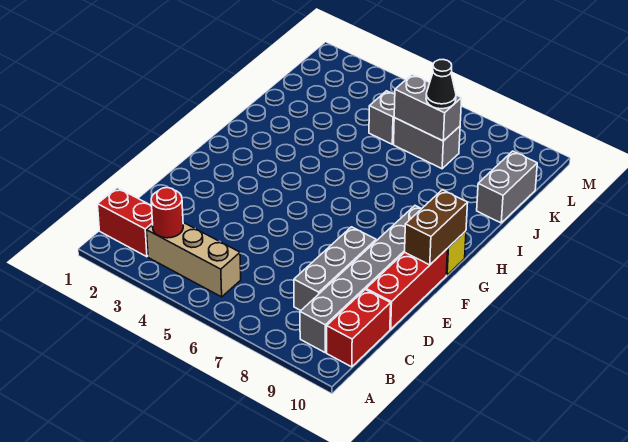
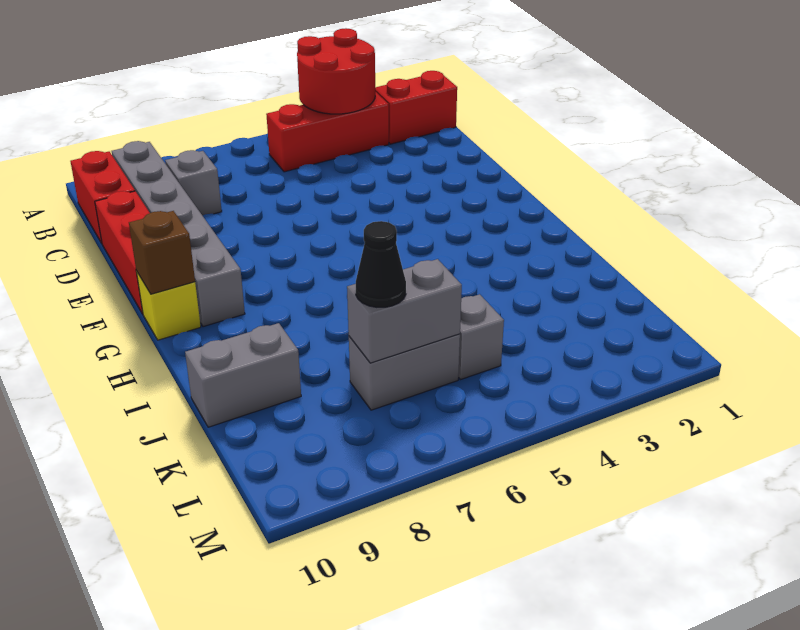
tan brick B3:B5 level 1 -> red brick B3:B5 level 1
red round brick B3 level 2 -> red round brick A3:B4 level 2
grey brick C8:E8 level 1 -> grey brick C8 level 1
brown brick F10:G10 level 2 -> brown brick G10 level 2
grey brick J10:K10 level 1 -> grey brick J9:J10 level 1

